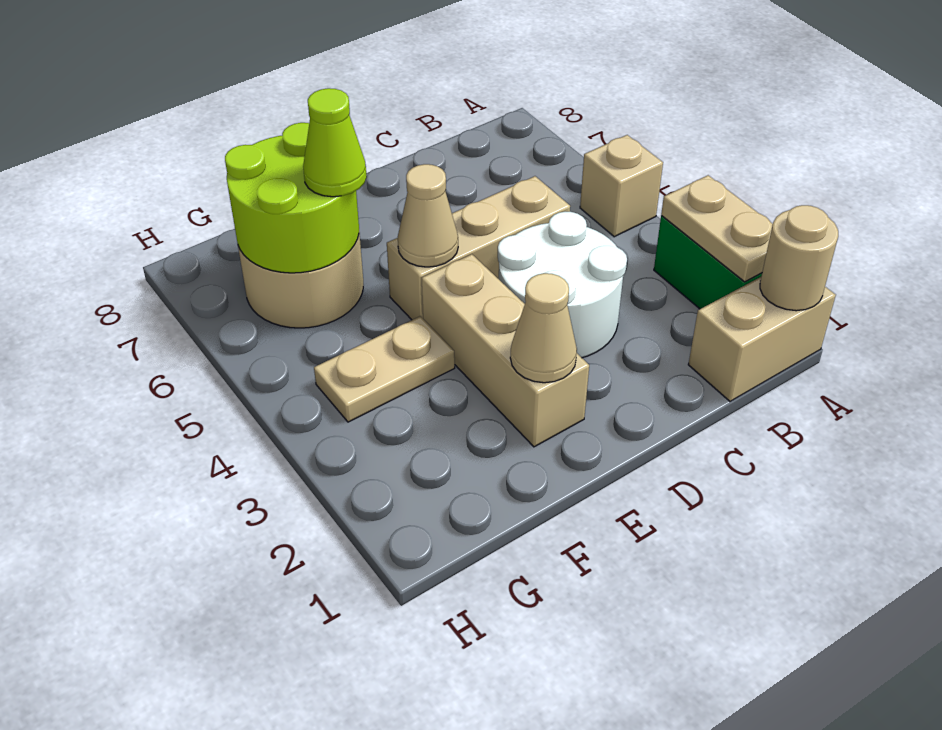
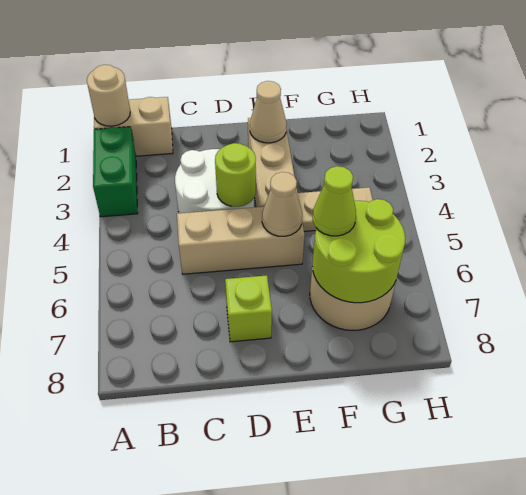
tan plate A2:A3 level 2 -> none
tan brick A5 level 1 -> none
none -> lime round brick D4 level 2
none -> lime brick D7 level 1

